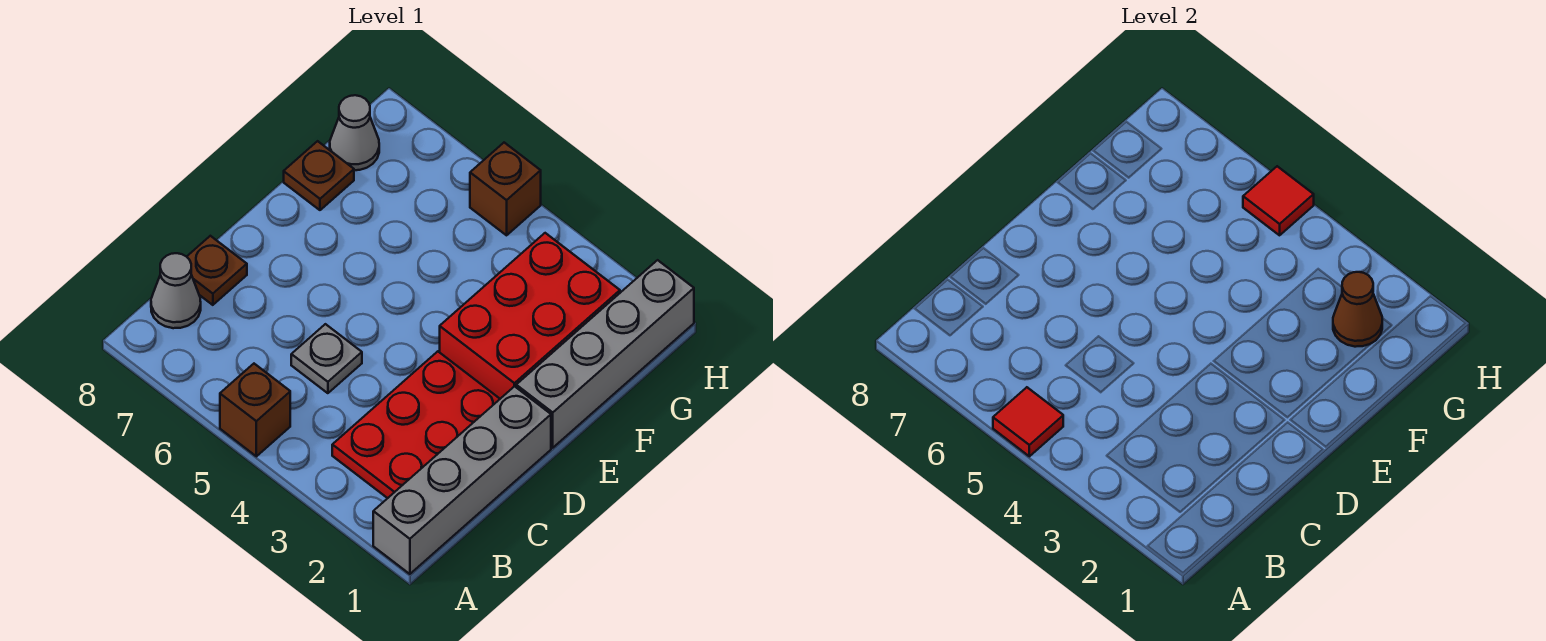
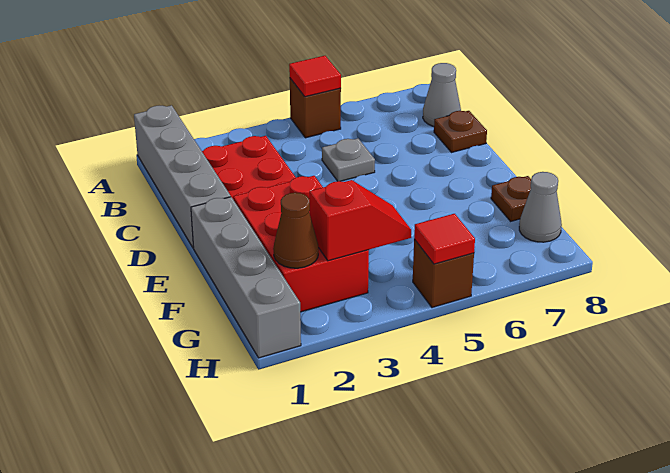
none -> red slope G3:G4 level 2 top 3

